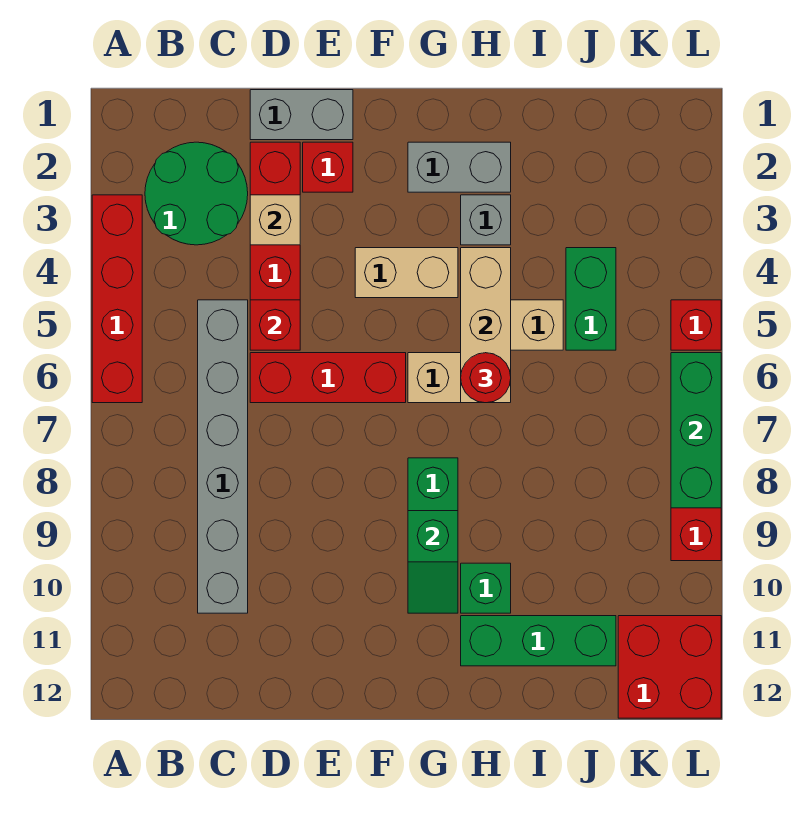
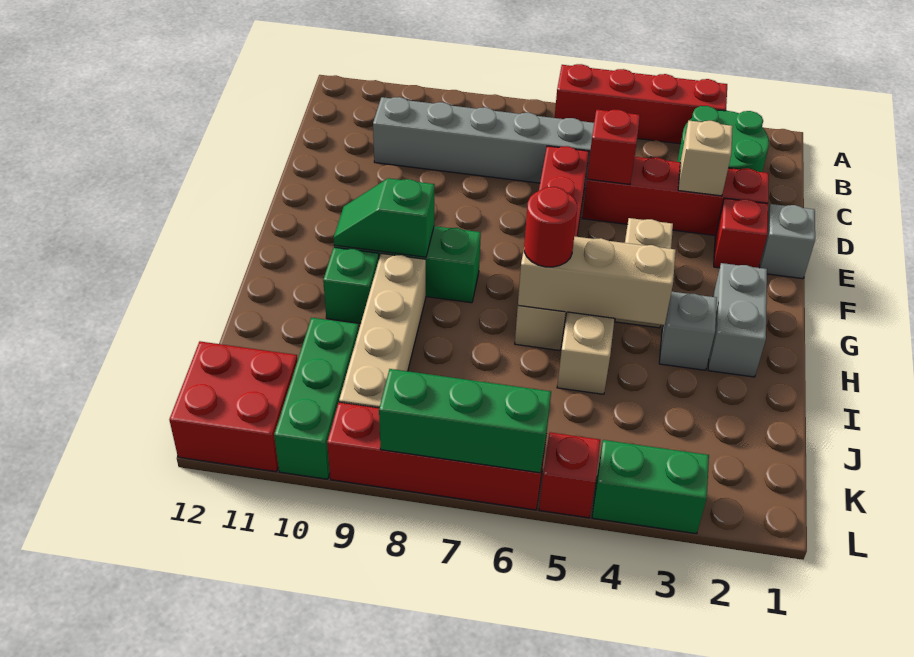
grey brick D1:E1 level 1 -> grey brick E1 level 1
none -> tan brick H9:K9 level 1
green brick H11:J11 level 1 -> green brick J10:L10 level 1
green brick J4:J5 level 1 -> green brick L3:L4 level 1

